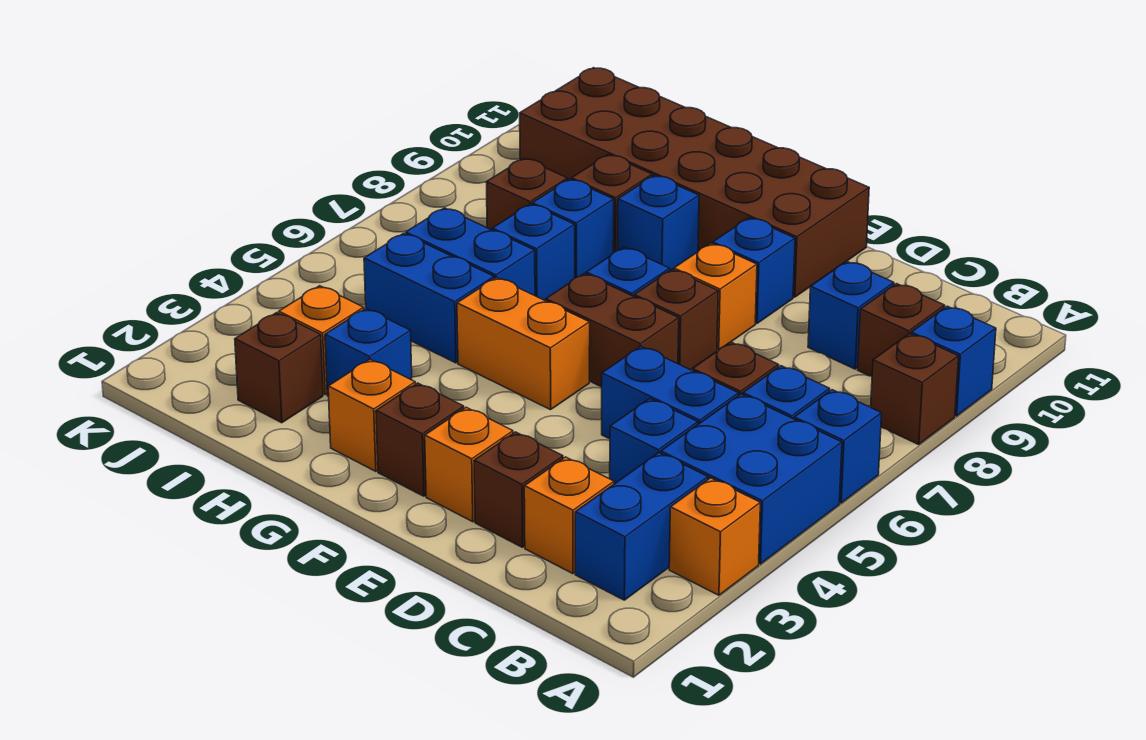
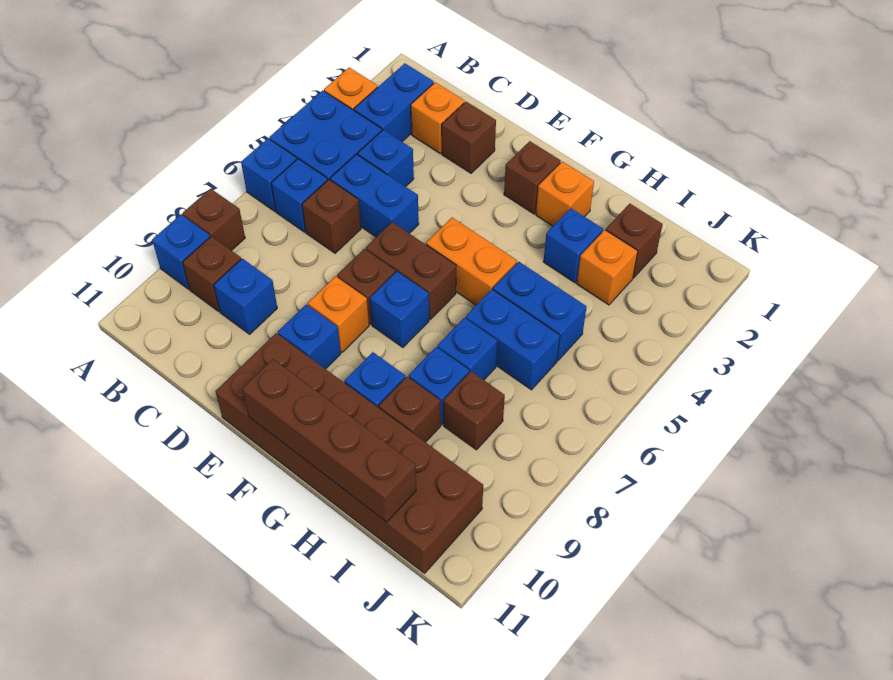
orange brick E2 level 1 -> none
none -> brown brick F11:I11 level 2

